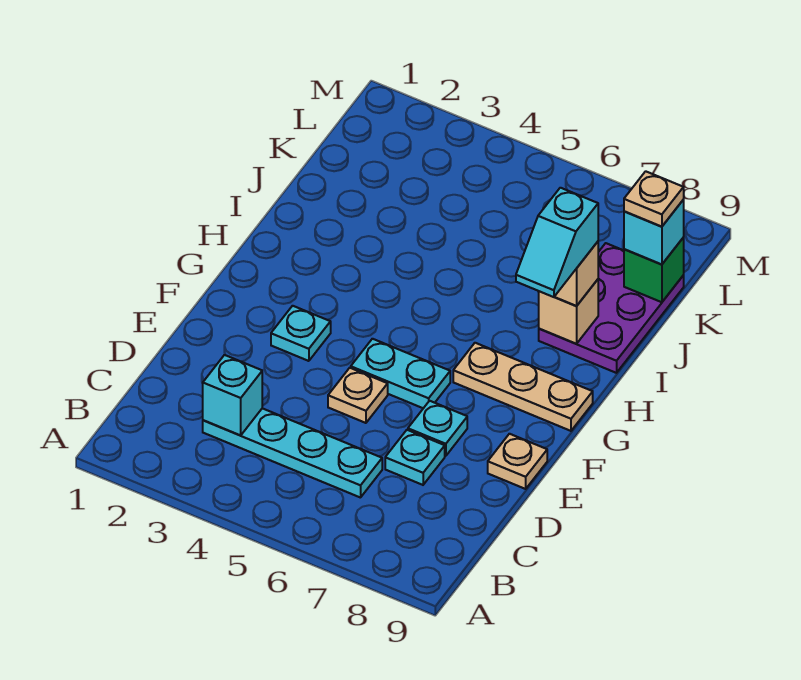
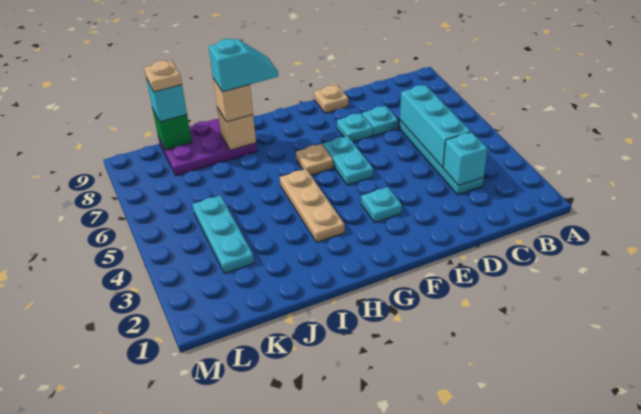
none -> cyan brick C4:C6 level 2
tan plate E5 level 1 -> tan plate G6 level 1
tan plate G7:G9 level 1 -> tan plate H3:H5 level 1
none -> cyan plate K3:K5 level 1

